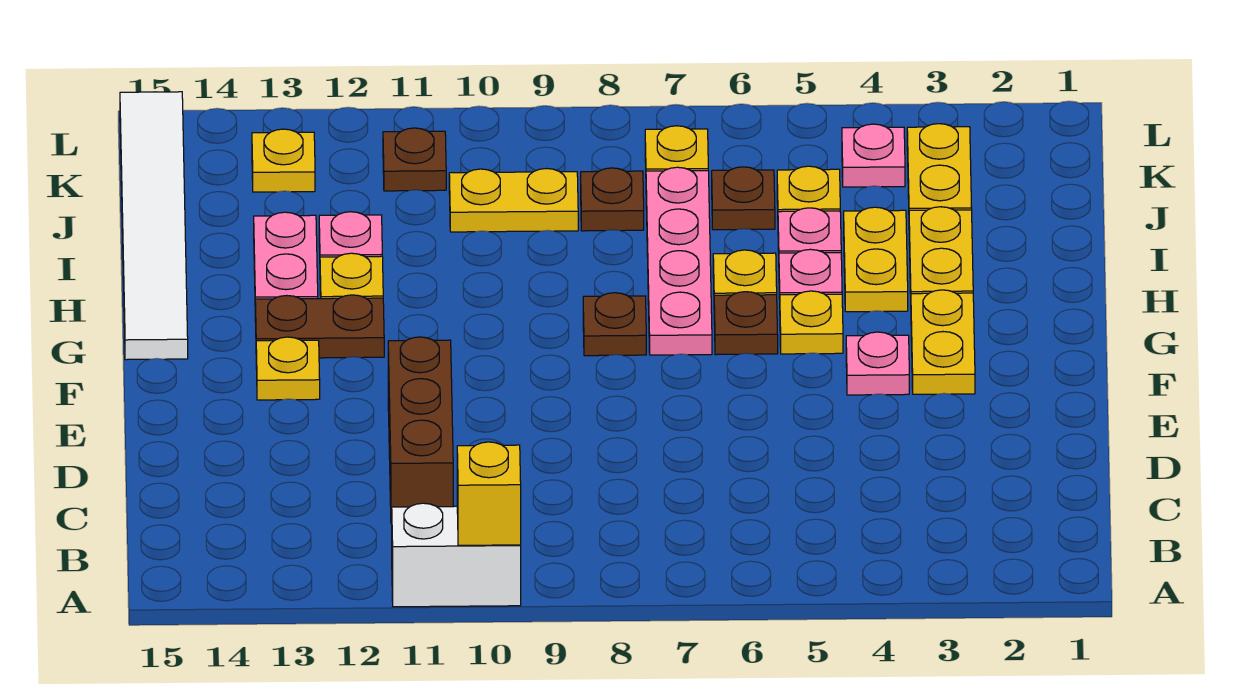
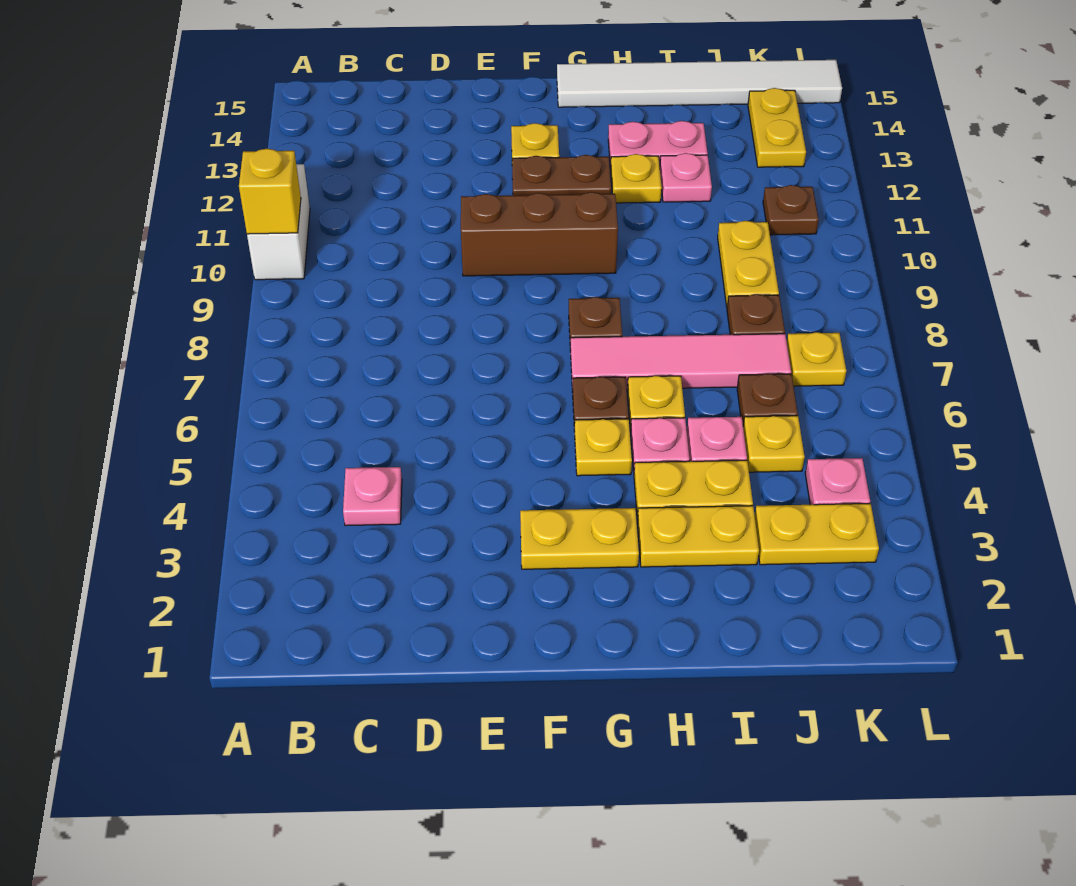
brown brick C11:E11 level 1 -> brown brick E10:G10 level 1
pink plate F4 level 1 -> pink plate C4 level 1
pink plate G7:J7 level 1 -> pink tile G7:J7 level 1
brown plate G12:G13 level 1 -> brown plate F12:G12 level 1
yellow plate K13 level 1 -> yellow plate K13:K14 level 1

